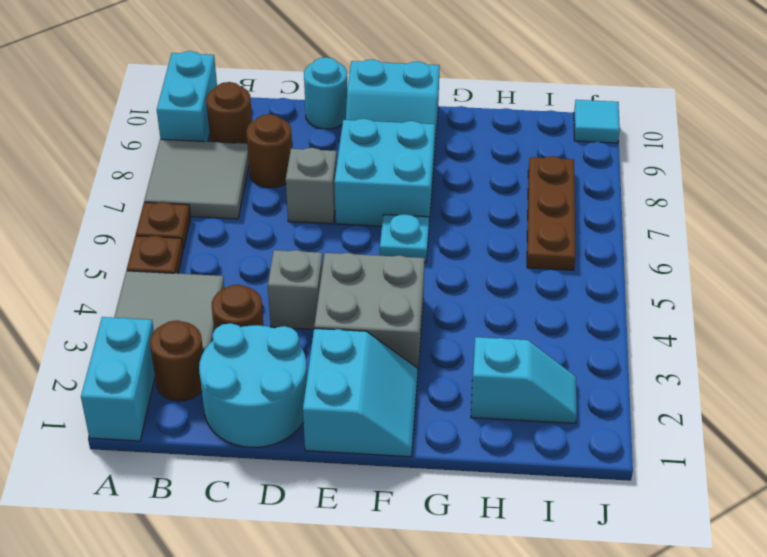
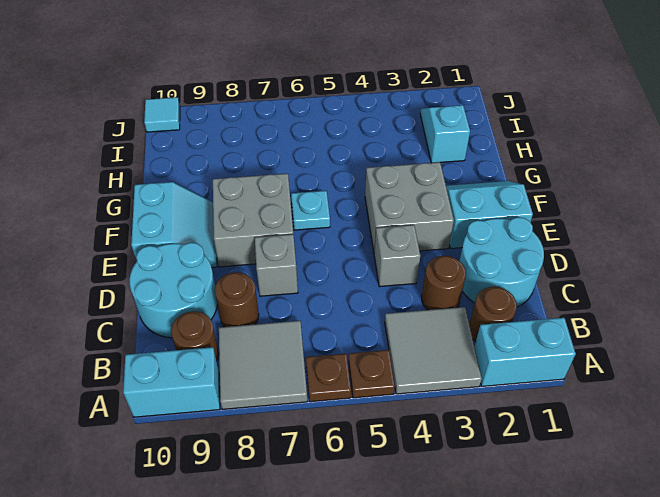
cyan round brick D10 level 1 -> cyan round brick C9:D10 level 1
cyan brick E7:F8 level 1 -> grey brick E7:F8 level 1
brown plate I6:I8 level 1 -> none

